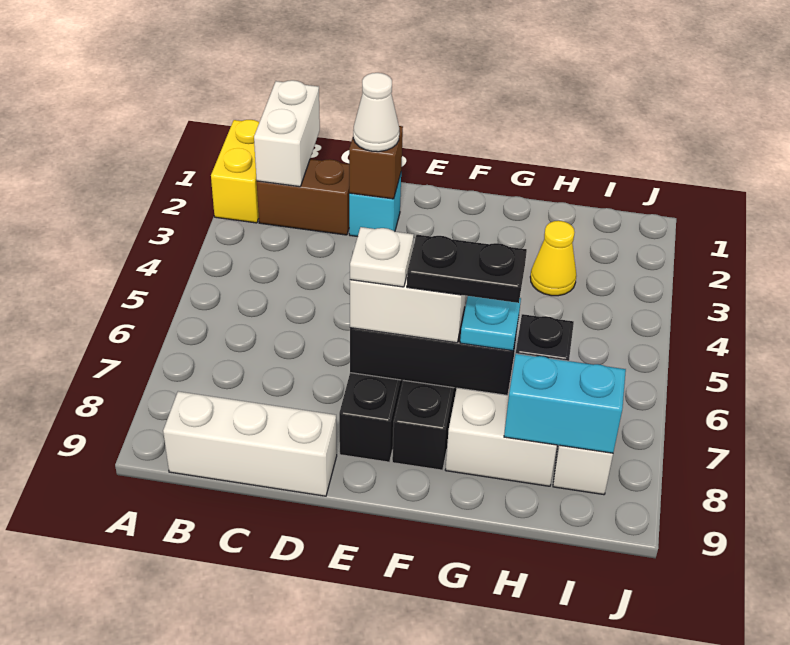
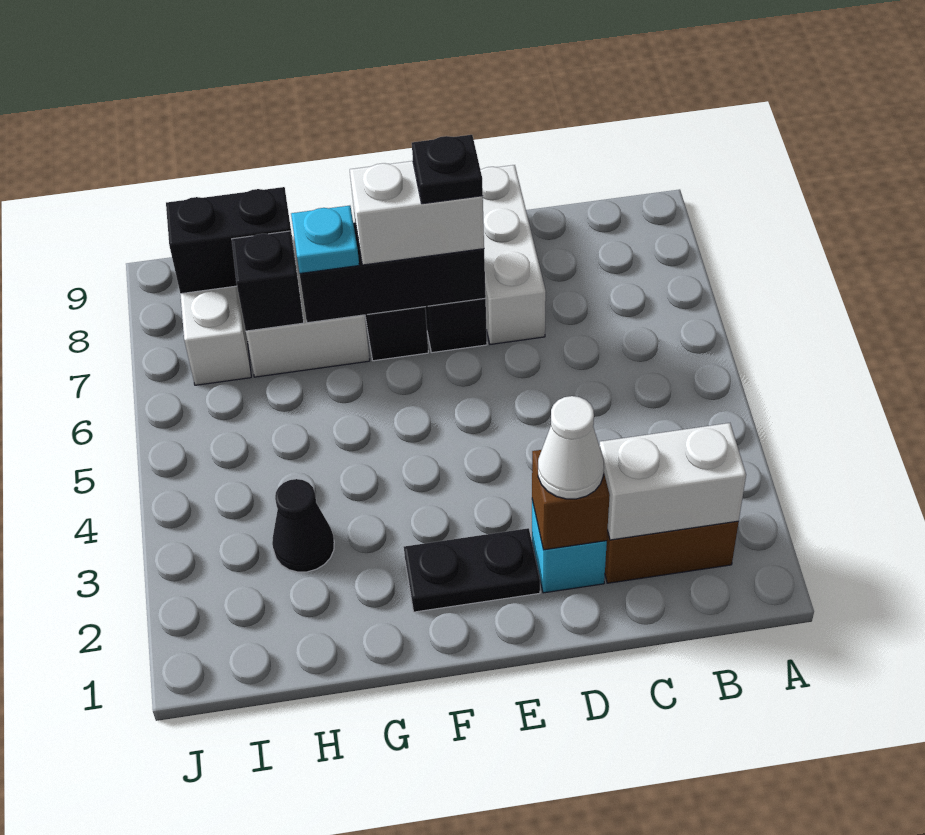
yellow brick A1:A2 level 1 -> none
white brick B1:B2 level 2 -> white brick B2:C2 level 2
white brick B9:D9 level 1 -> white brick D7:D9 level 1
white plate E7 level 4 -> black plate E7 level 4
black plate F7:G7 level 4 -> black plate E2:F2 level 1
yellow cone H3 level 1 -> black cone H3 level 1
cyan brick H8:I8 level 2 -> black brick H8:I8 level 2

